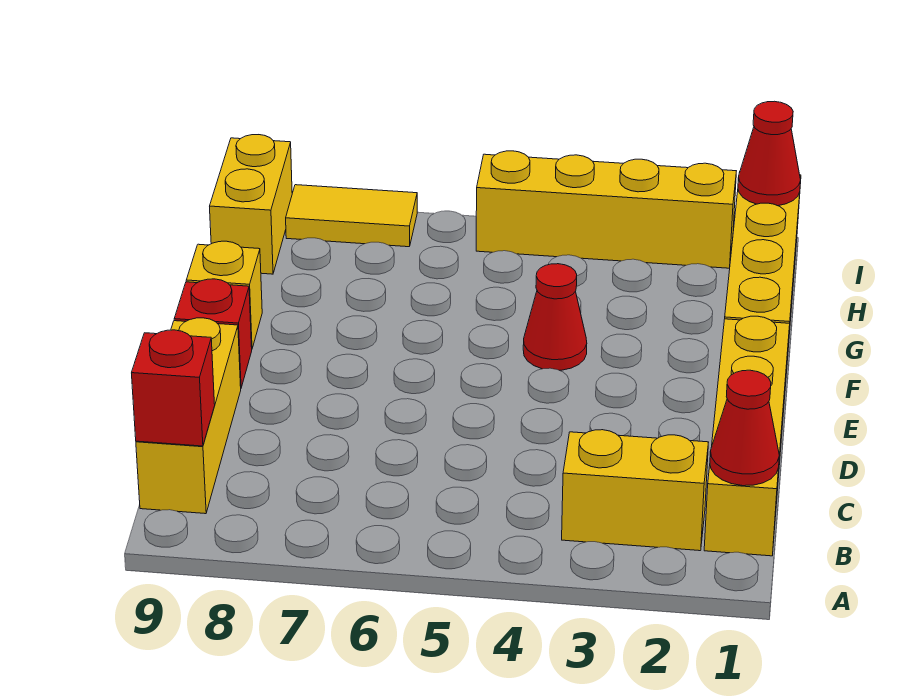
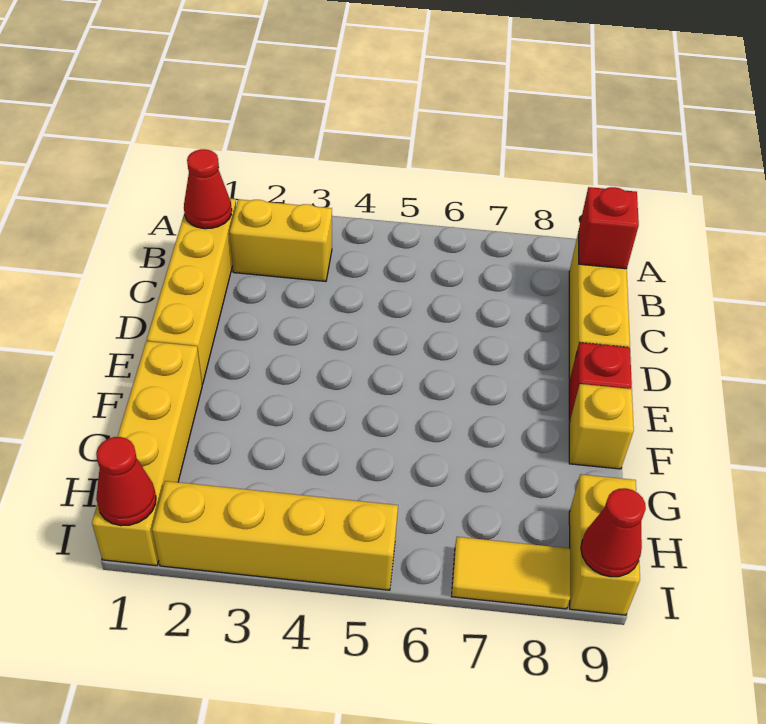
red cone F4 level 1 -> red cone I9 level 2

